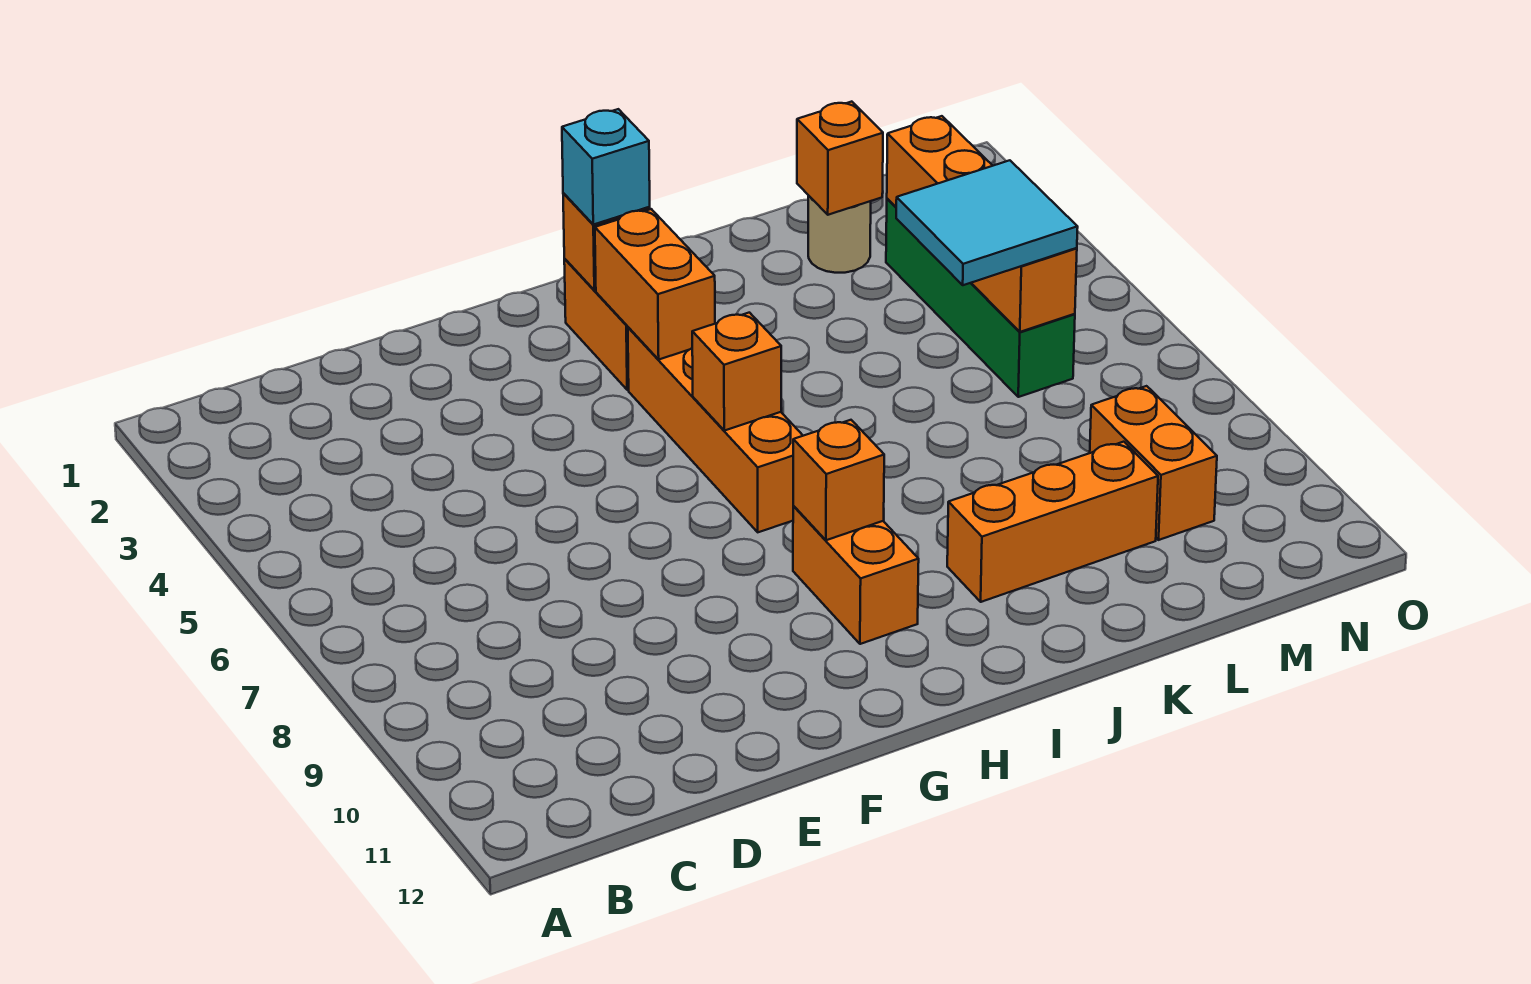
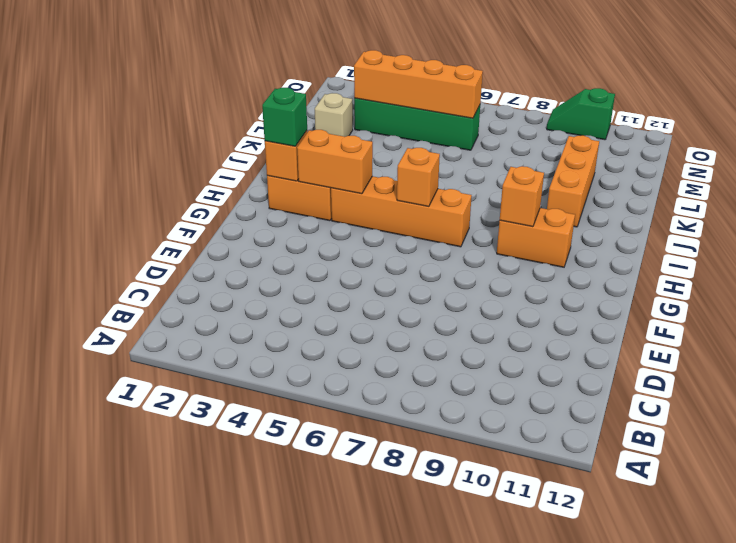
cyan brick H2 level 3 -> green brick H2 level 3
tan round brick L2 level 1 -> tan brick L2 level 1
orange brick L2 level 2 -> none
cyan tile L5:M6 level 3 -> none
orange brick M9:M10 level 1 -> none
none -> green slope O9:O10 level 1 top 10

